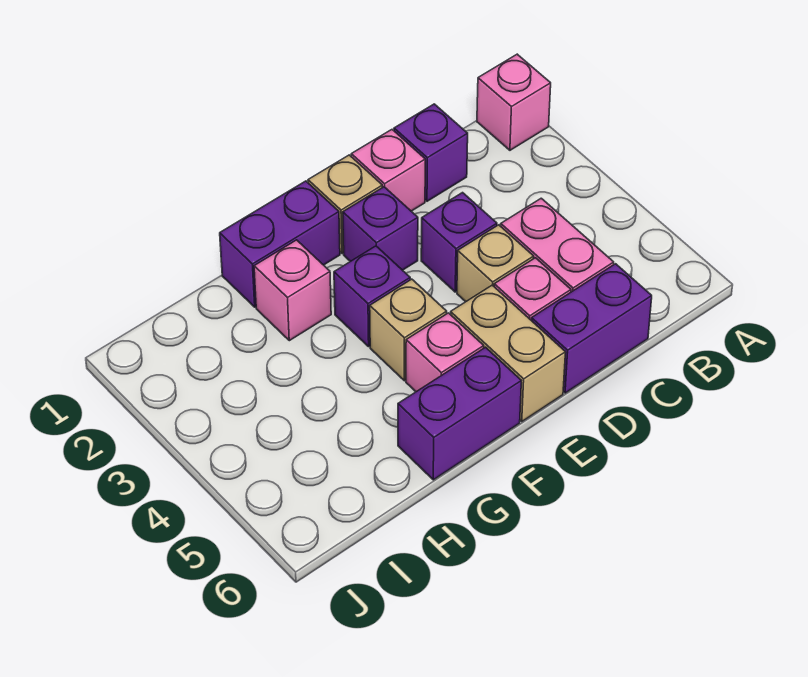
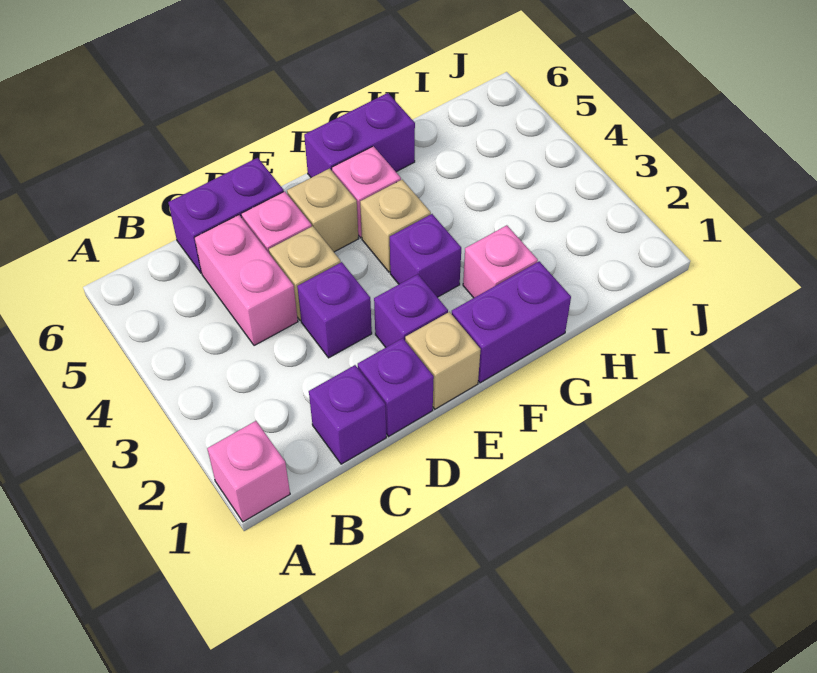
pink brick D1 level 1 -> purple brick D1 level 1
tan brick E5:E6 level 1 -> tan brick E5 level 1

